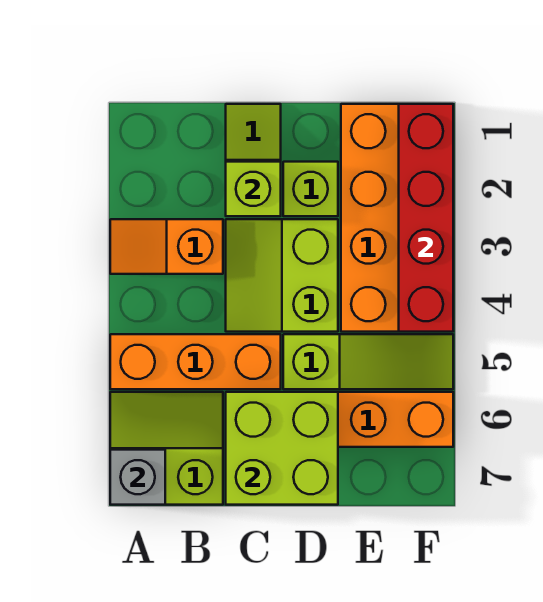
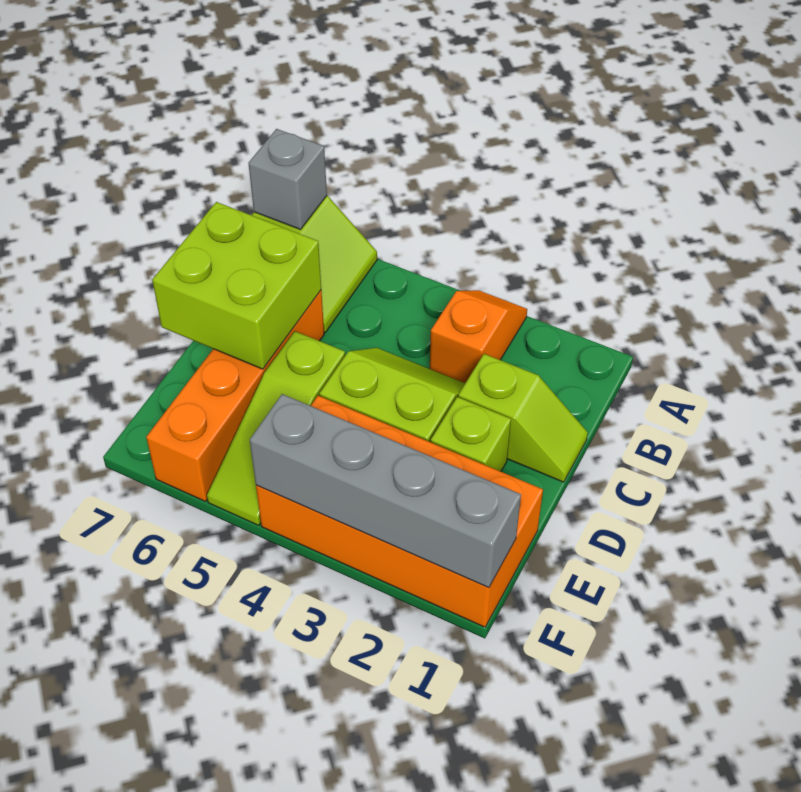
orange brick A5:C5 level 1 -> none
lime brick C2 level 2 -> none
red brick F1:F4 level 2 -> grey brick F1:F4 level 2

